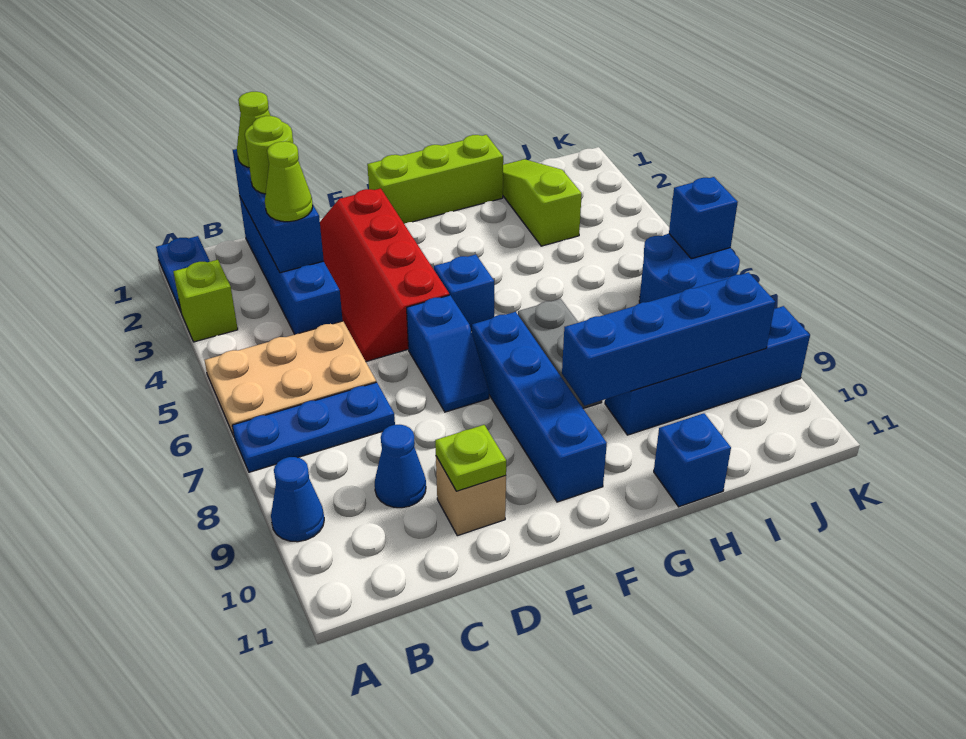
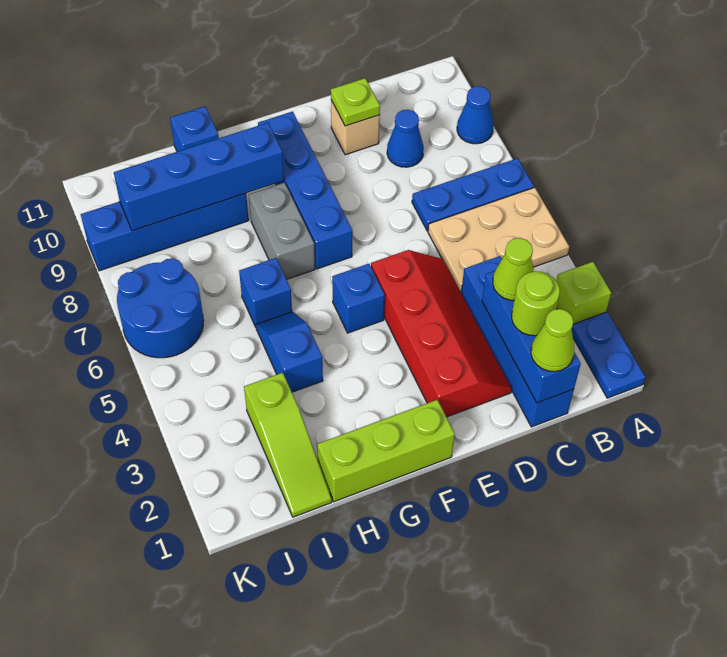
blue slope E6:E7 level 1 top 6 -> blue slope H4:H5 level 1 top 4
blue brick K6 level 2 -> blue brick H6 level 1

